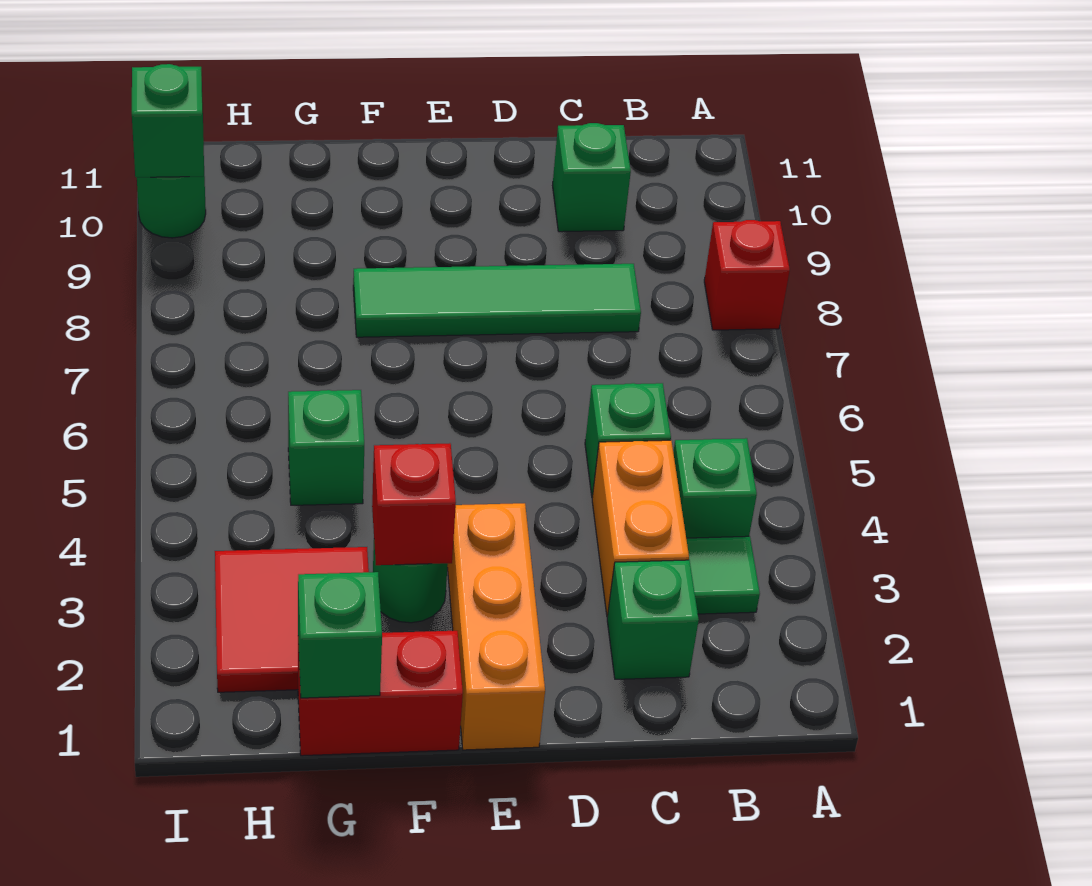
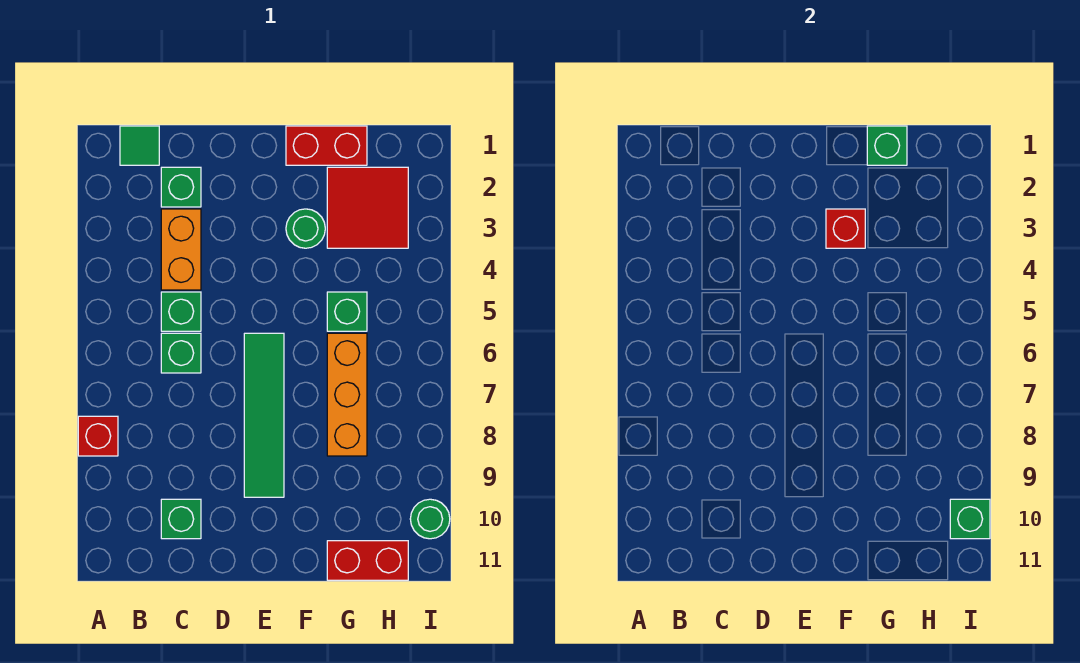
green tile B3 level 1 -> green tile B1 level 1
green brick B4 level 1 -> green brick C6 level 1
green tile C8:F8 level 1 -> green tile E6:E9 level 1
orange brick E1:E3 level 1 -> orange brick G6:G8 level 1
none -> red brick G11:H11 level 1

